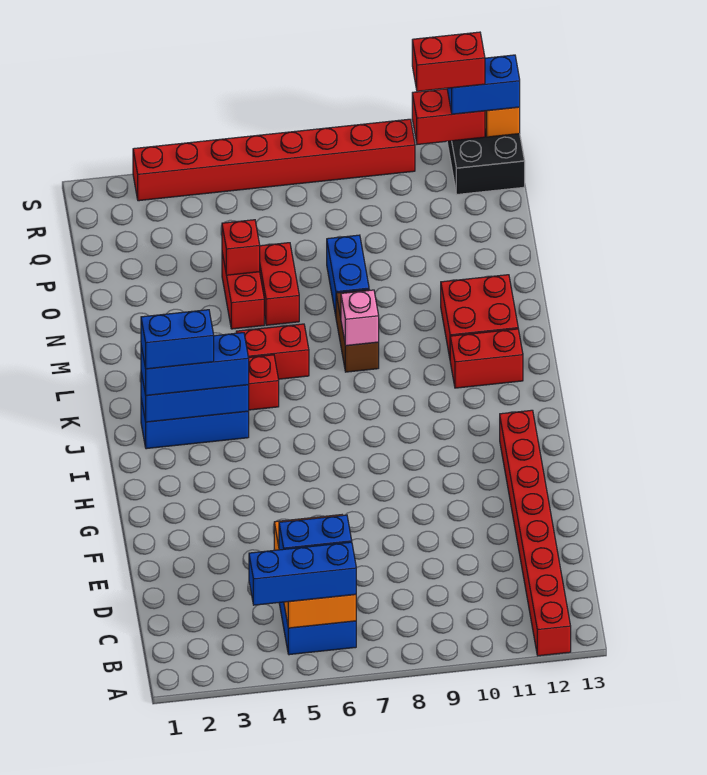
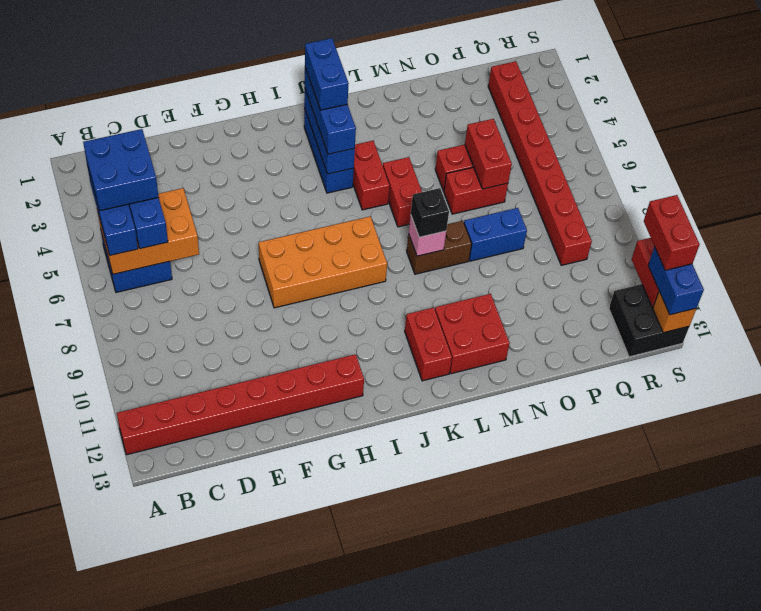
none -> blue brick B4:C5 level 4
none -> orange brick G7:J8 level 1
none -> black brick L8 level 3
red brick O5 level 2 -> red brick O5:O6 level 2
red brick S3:S10 level 1 -> red brick Q2:Q9 level 1

